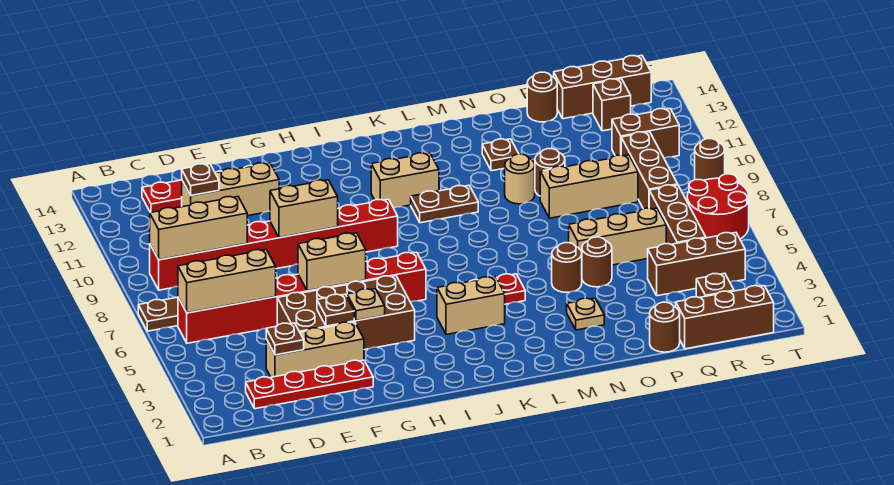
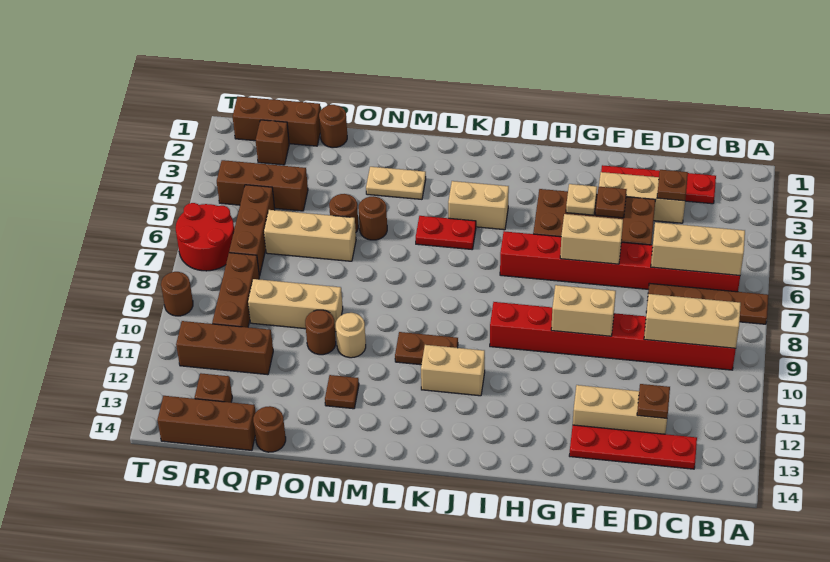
tan plate N3 level 1 -> tan plate M3:N3 level 1
brown brick R11:S11 level 1 -> brown brick Q11:S11 level 1

